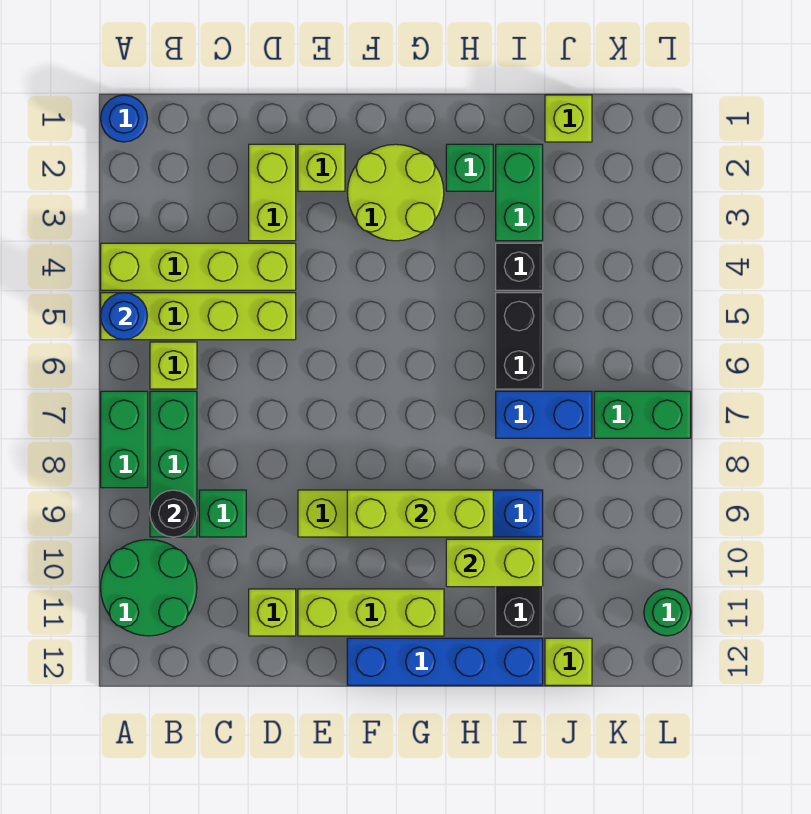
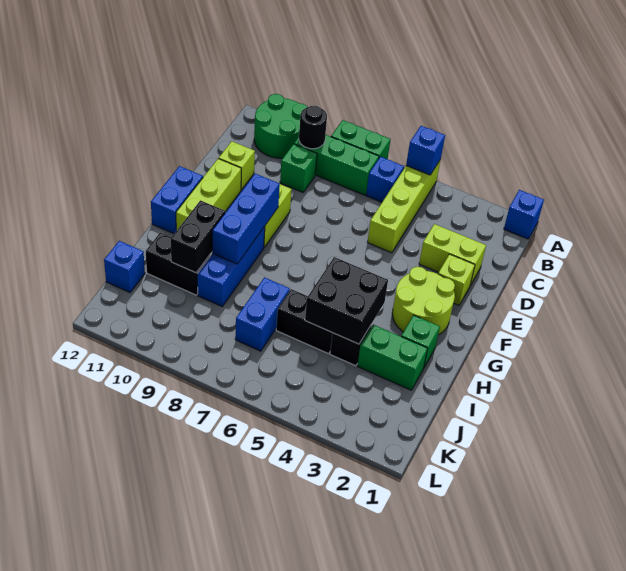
blue round brick A1 level 1 -> blue brick A1 level 1
lime brick A4:D4 level 1 -> none
blue round brick A5 level 2 -> blue brick A5 level 2
lime brick B6 level 1 -> blue brick B6 level 1
lime brick F9:H9 level 2 -> blue brick F9:H9 level 2
blue brick F12:I12 level 1 -> blue brick F12:G12 level 1
none -> black brick H4:I5 level 2
lime brick H10:I10 level 2 -> black brick H10:I10 level 2
lime brick J1 level 1 -> none
lime brick J12 level 1 -> blue brick J12 level 1
green brick K7:L7 level 1 -> none
green round brick L11 level 1 -> none

